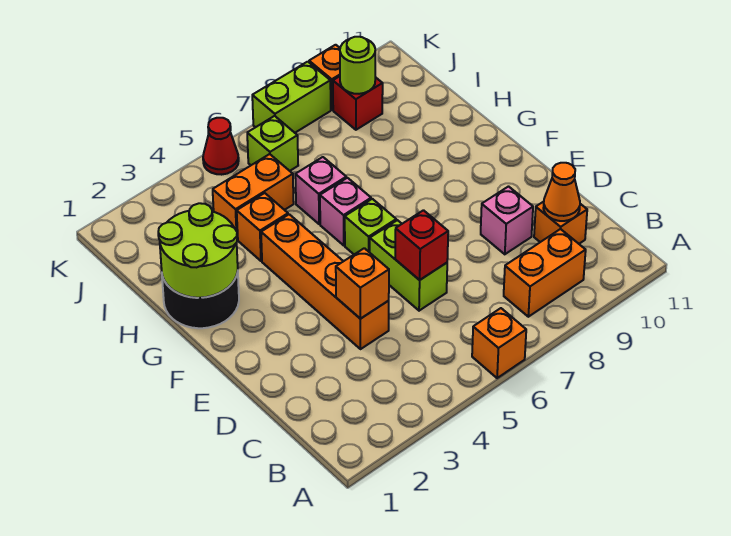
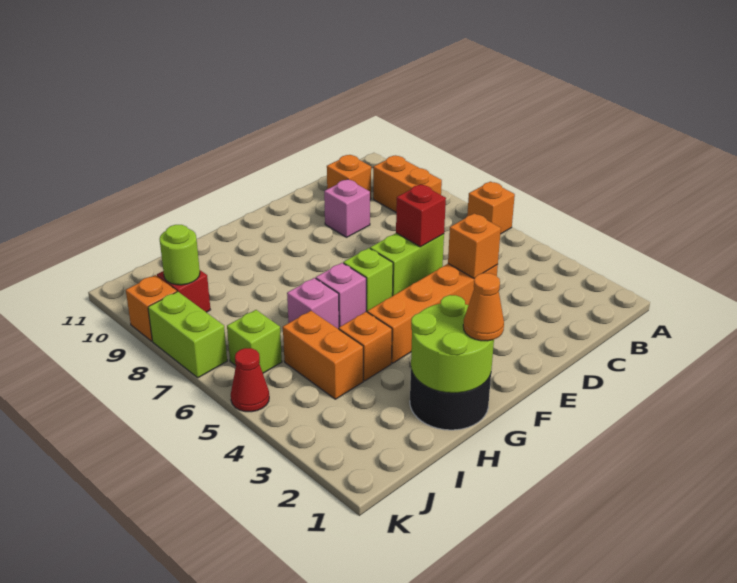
orange cone C10 level 2 -> orange cone G1 level 3

